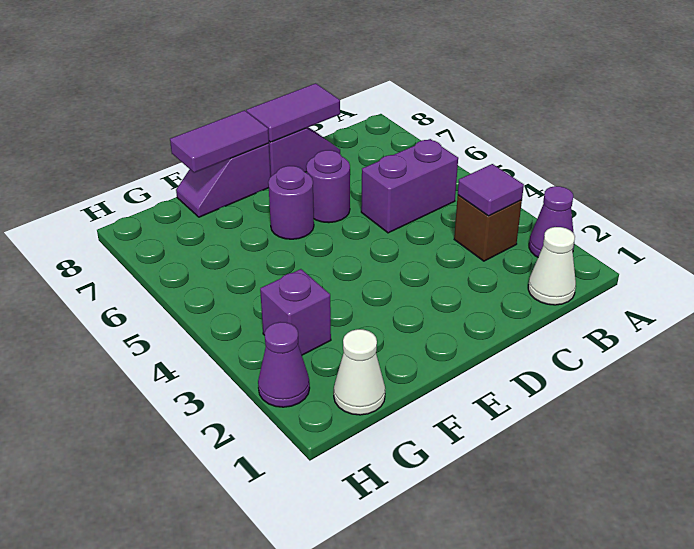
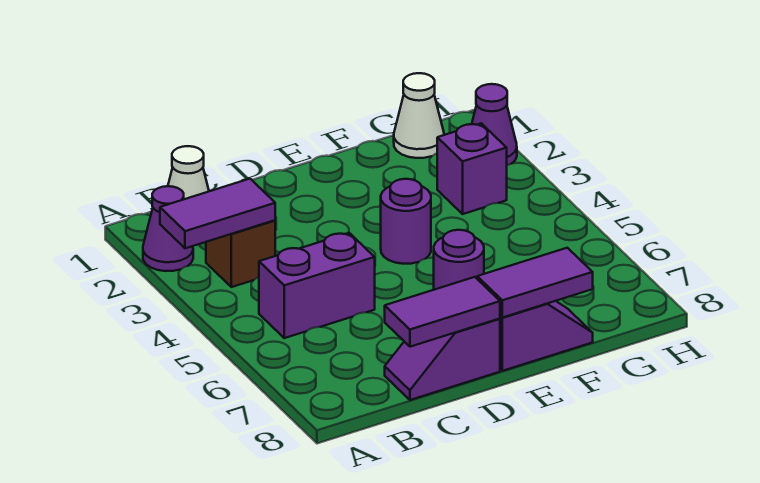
purple tile B3 level 2 -> purple tile A3:B3 level 2
purple round brick D6 level 1 -> purple round brick E4 level 1

